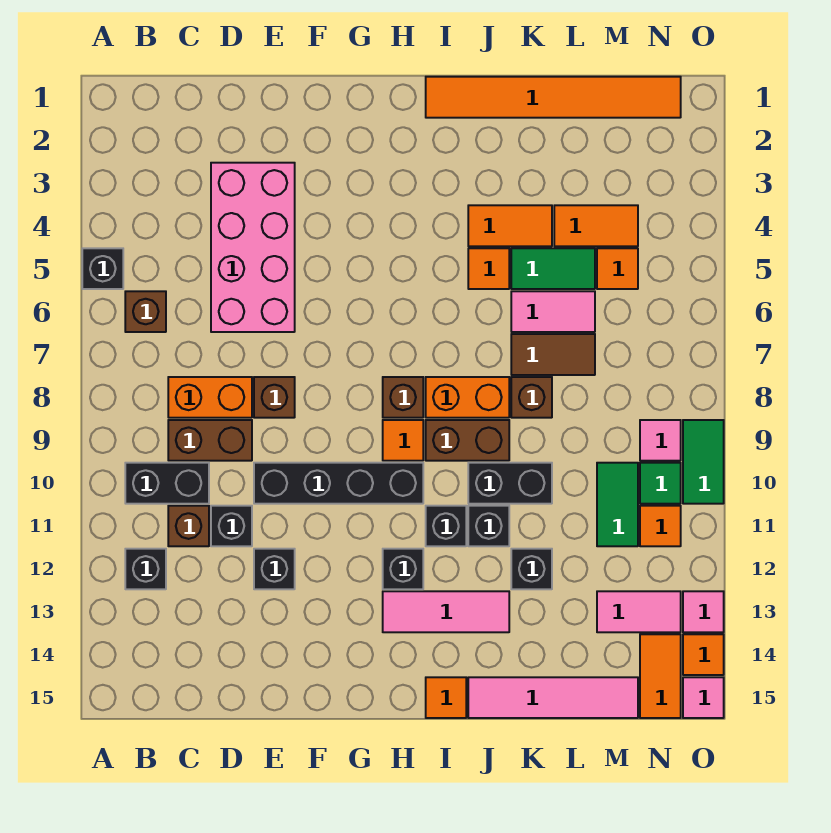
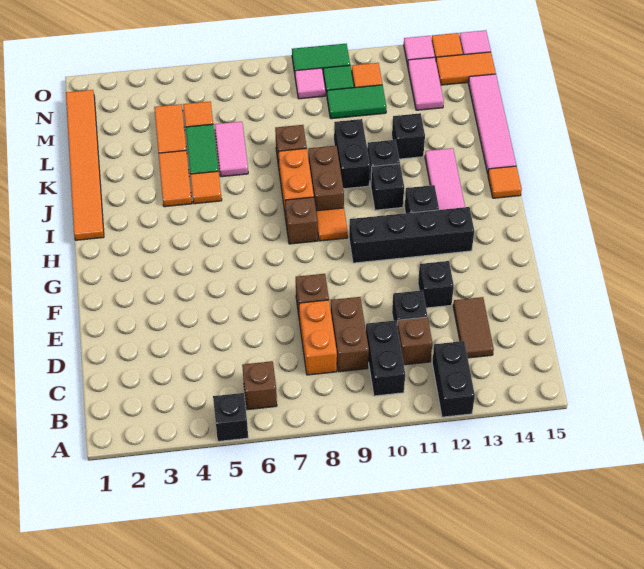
black brick B12 level 1 -> black brick A12:B12 level 1
pink brick D3:E6 level 1 -> none
black brick E10:H10 level 1 -> black brick G10:G13 level 1
brown tile K7:L7 level 1 -> brown tile C13:D13 level 1

